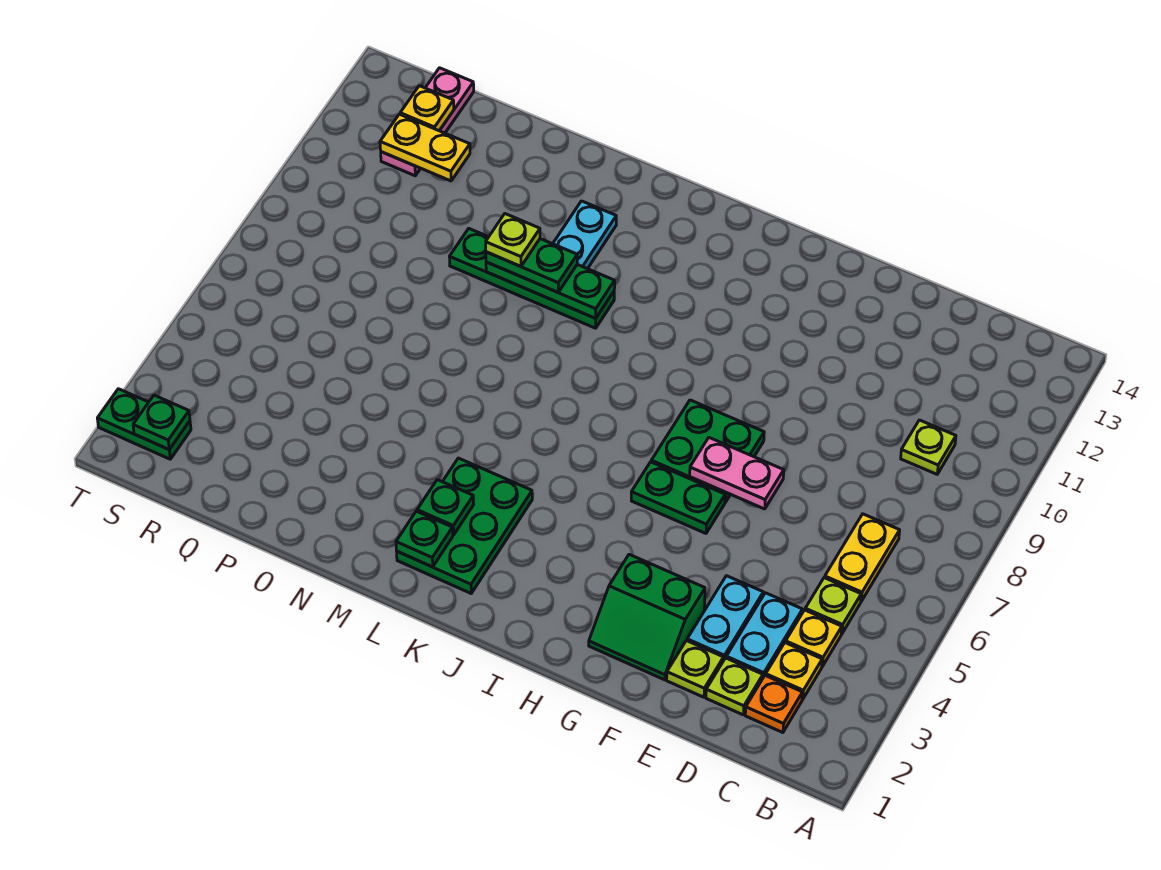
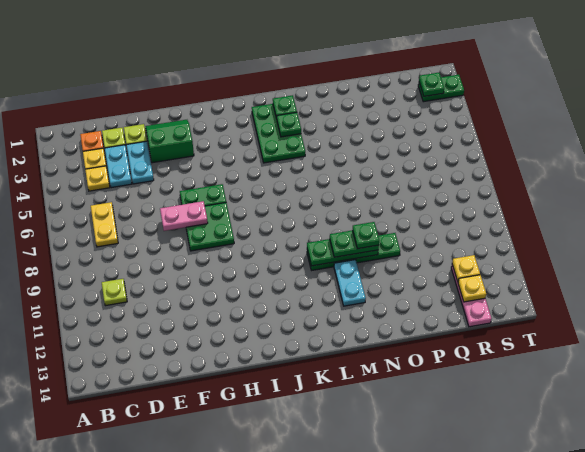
lime plate C5 level 1 -> none
lime plate N10 level 4 -> green plate N10 level 4
yellow plate Q12:R12 level 2 -> yellow plate R12 level 2

